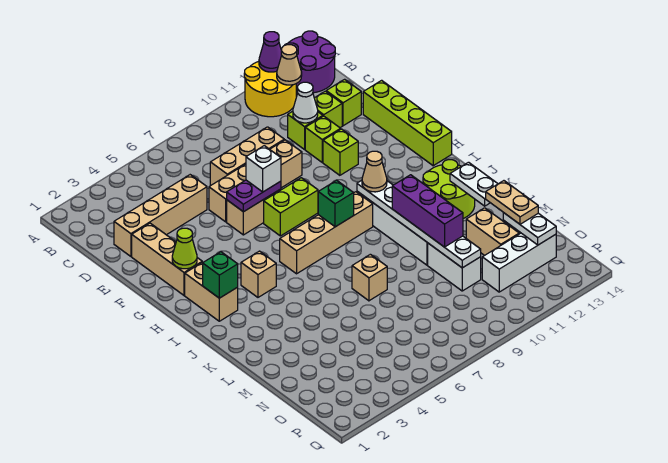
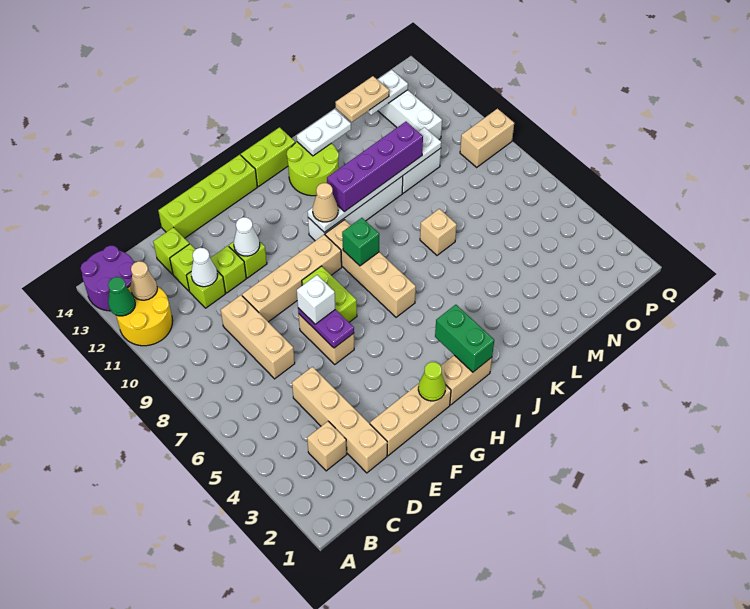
purple cone A12 level 2 -> green cone A12 level 2
tan brick E6:E9 level 1 -> tan brick E9:H9 level 1
none -> white cone F11 level 2
green brick I2 level 2 -> green brick I2:I3 level 2
tan brick I4 level 1 -> tan brick C3 level 1
none -> lime brick I14:J14 level 1
purple brick K10:M10 level 3 -> purple brick J10:M10 level 3
tan brick M12:N12 level 1 -> tan brick P9:Q9 level 1

